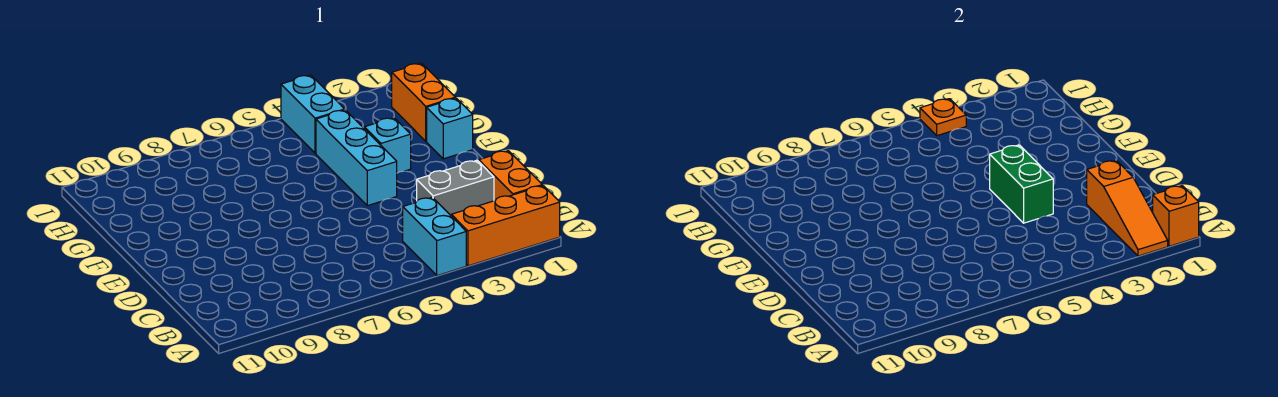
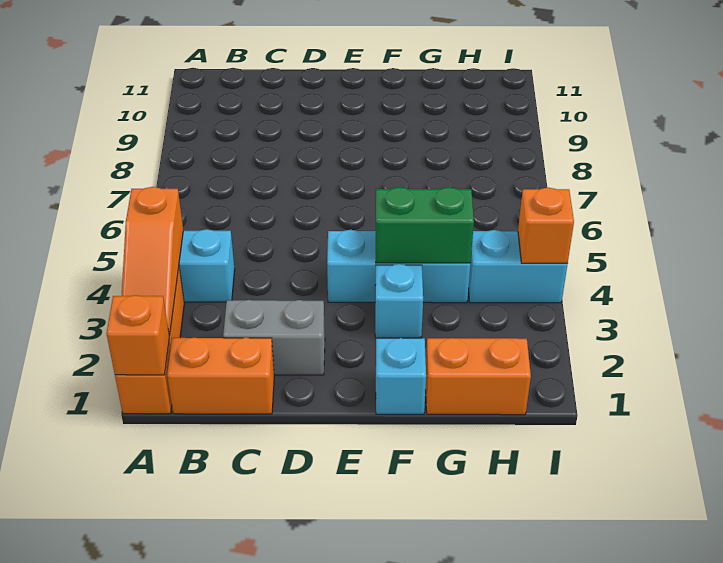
orange slope A2:C2 level 2 top C -> orange slope A2:A4 level 2 top 4
grey brick C2:C3 level 1 -> grey brick C2:D2 level 1
green brick D4:E4 level 2 -> green brick F4:G4 level 2
orange plate I4 level 2 -> orange brick I4 level 2

